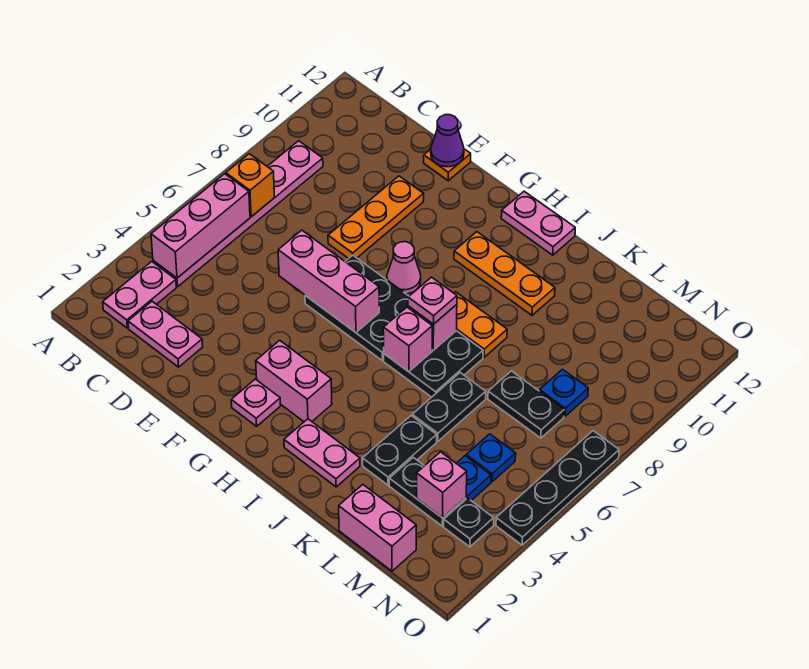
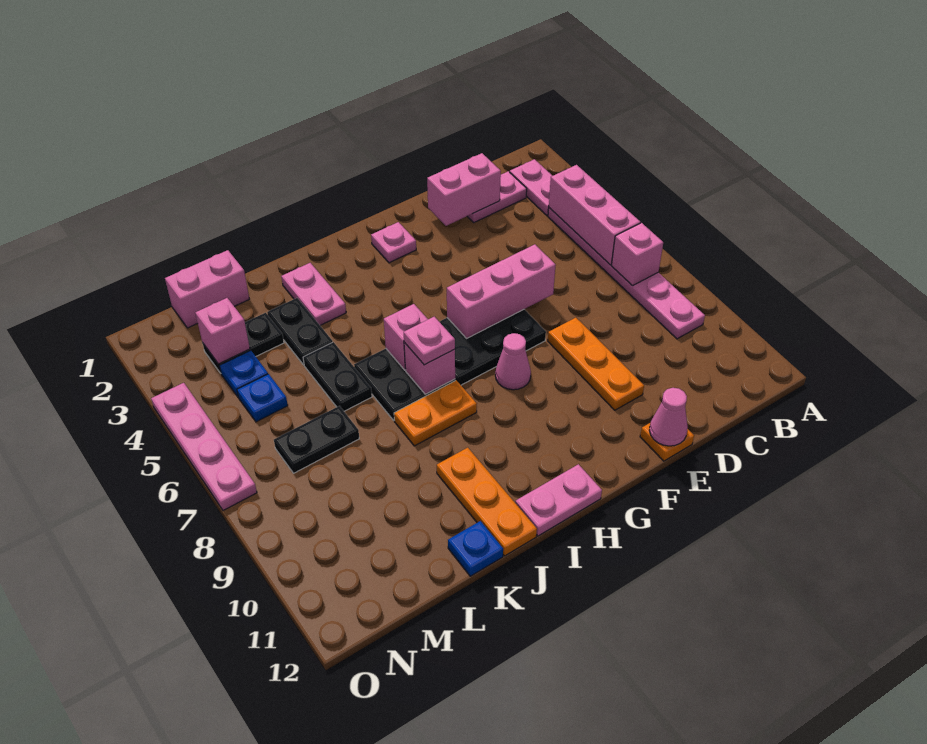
orange brick B7 level 2 -> pink brick B7 level 2
purple cone E12 level 2 -> pink cone E12 level 2
pink brick G3:H3 level 1 -> pink brick D2:E2 level 2
orange plate H10:J10 level 1 -> orange plate J10:J12 level 1
pink plate I2:J2 level 1 -> pink plate J2:J3 level 1
blue plate M8 level 1 -> blue plate K12 level 1
black plate N3 level 1 -> none
black plate O4:O7 level 1 -> pink plate O4:O7 level 1

